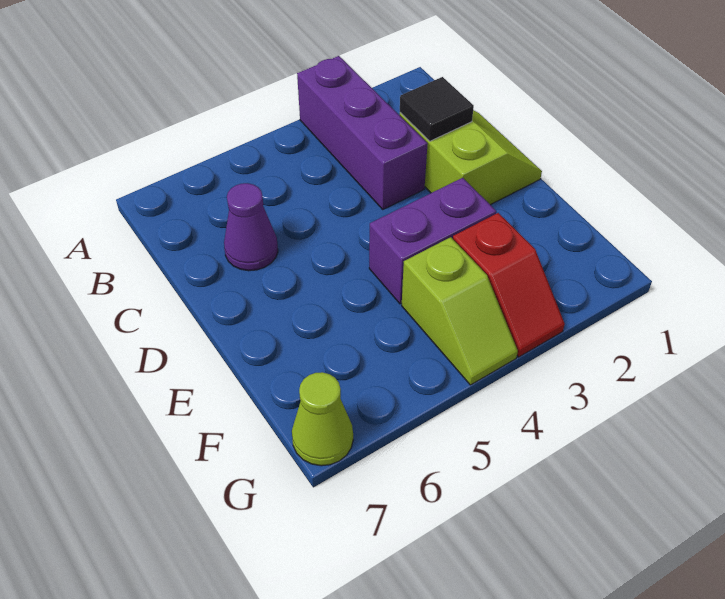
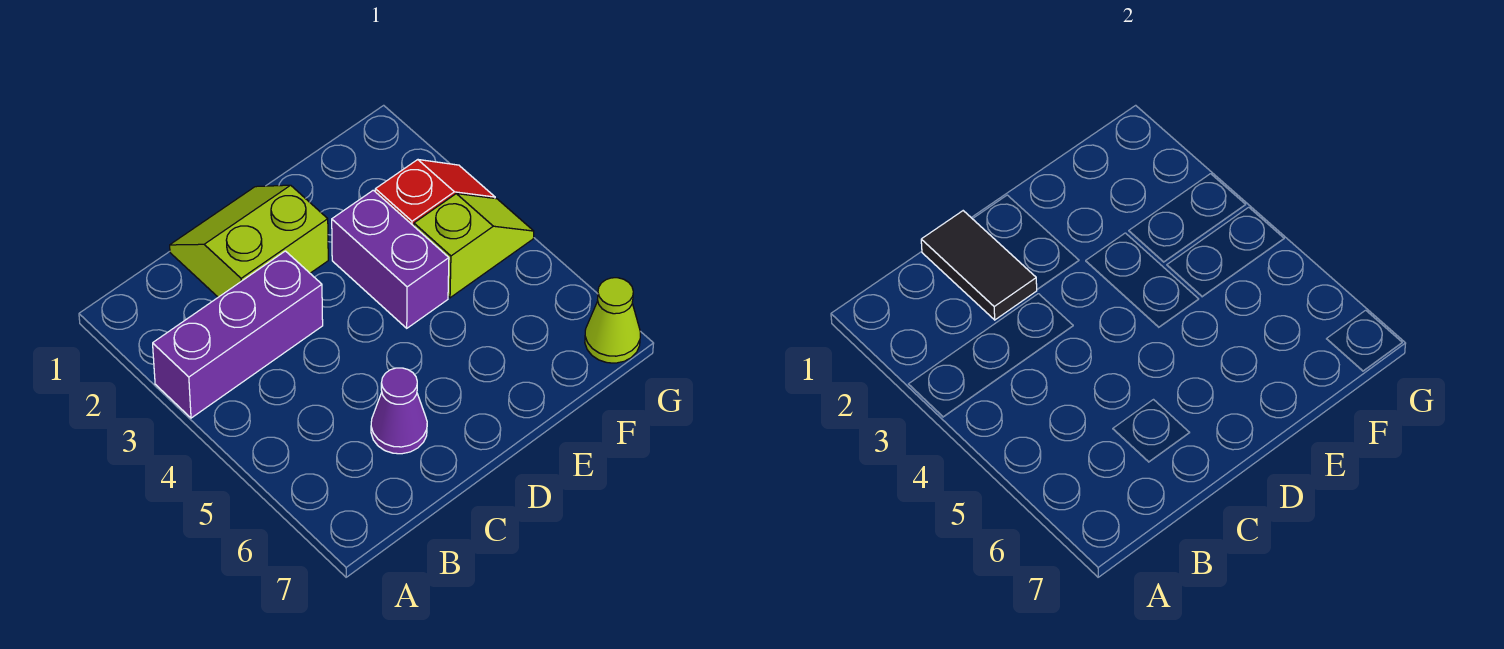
black tile C2 level 2 -> black tile C1:C2 level 2

